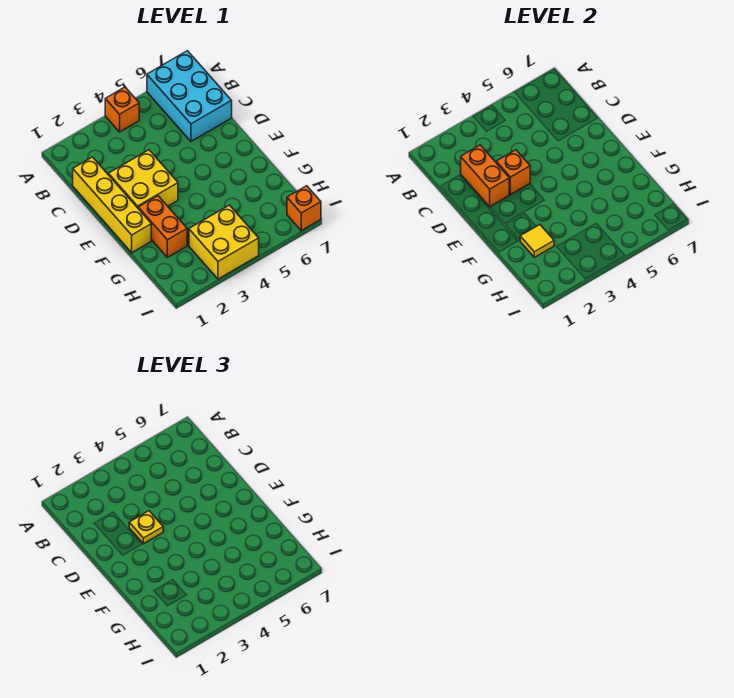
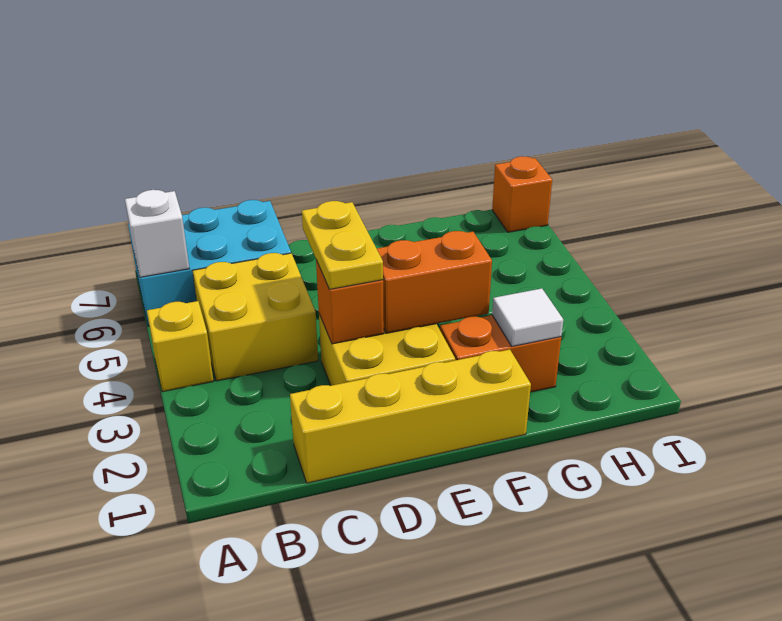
orange brick A4 level 1 -> yellow brick A4 level 1
none -> white brick A6 level 2
orange brick C2:D2 level 2 -> orange brick E3:F3 level 2
yellow plate D3 level 3 -> yellow plate D3:D4 level 3
yellow tile G2 level 2 -> white tile G2 level 2
yellow brick H3:I4 level 1 -> yellow brick B4:C5 level 1

